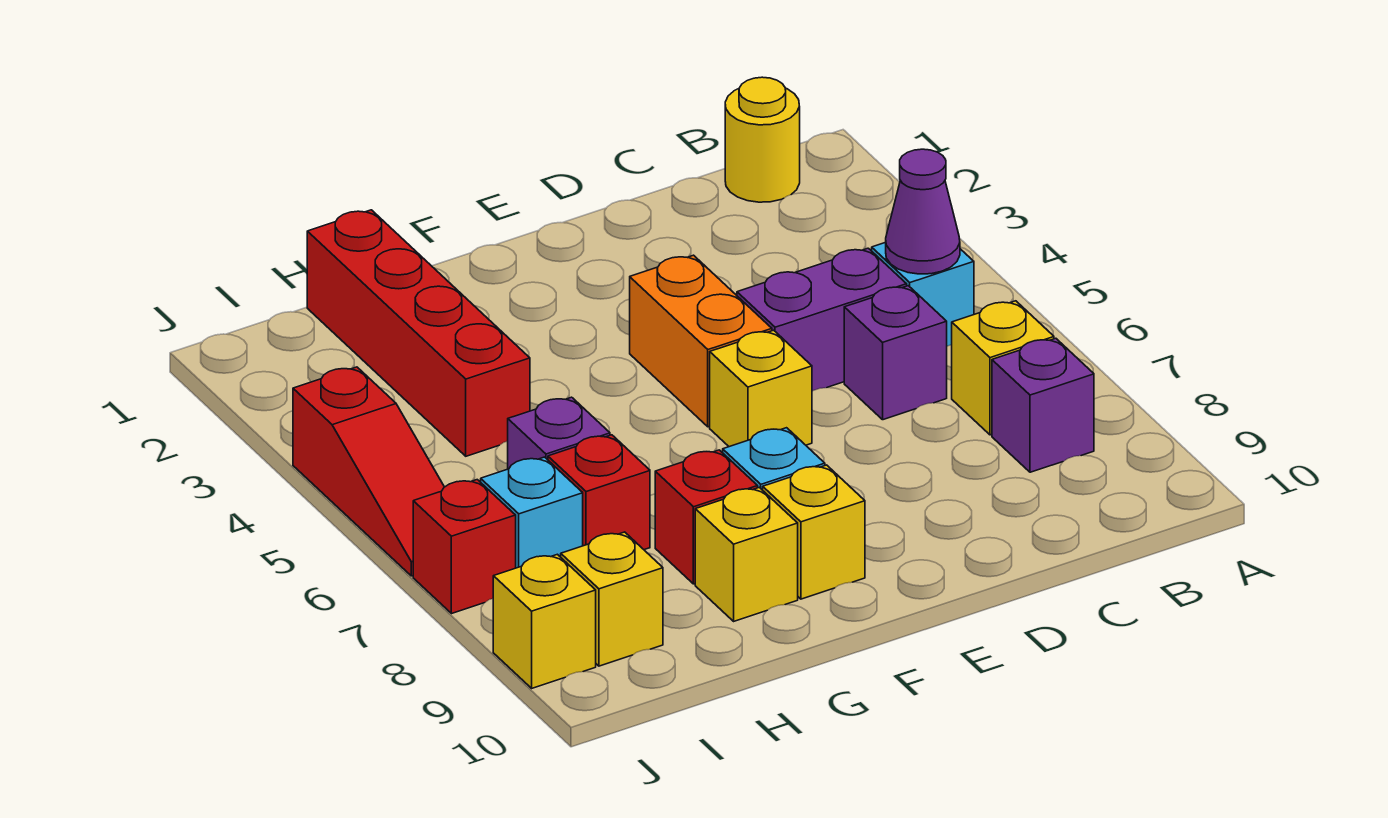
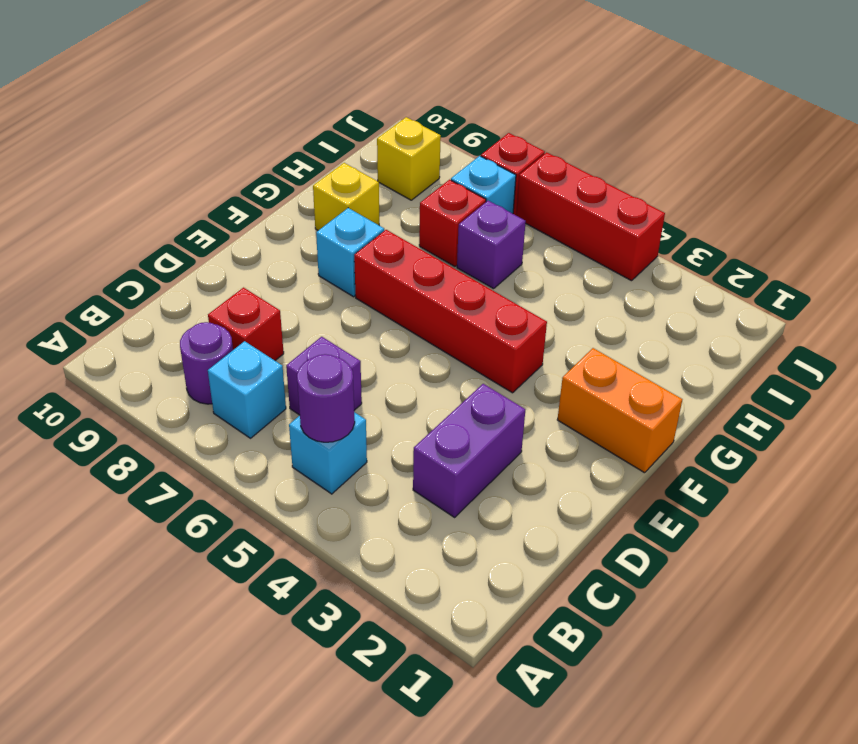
yellow round brick B1 level 1 -> none
purple cone B5 level 2 -> purple round brick B5 level 2
yellow brick B7 level 1 -> cyan brick B7 level 1
purple brick B8 level 1 -> purple round brick B8 level 1
purple brick C5:D5 level 1 -> purple brick C3:D3 level 1
orange brick E4:E5 level 1 -> orange brick F1:F2 level 1
yellow brick E6 level 1 -> none
yellow brick F9 level 1 -> none
red brick G8 level 1 -> red brick C8 level 1
red brick H1:H4 level 1 -> red brick F4:F7 level 1
red slope J4:J6 level 1 top 4 -> red brick J4:J6 level 1
yellow brick J9 level 1 -> none

